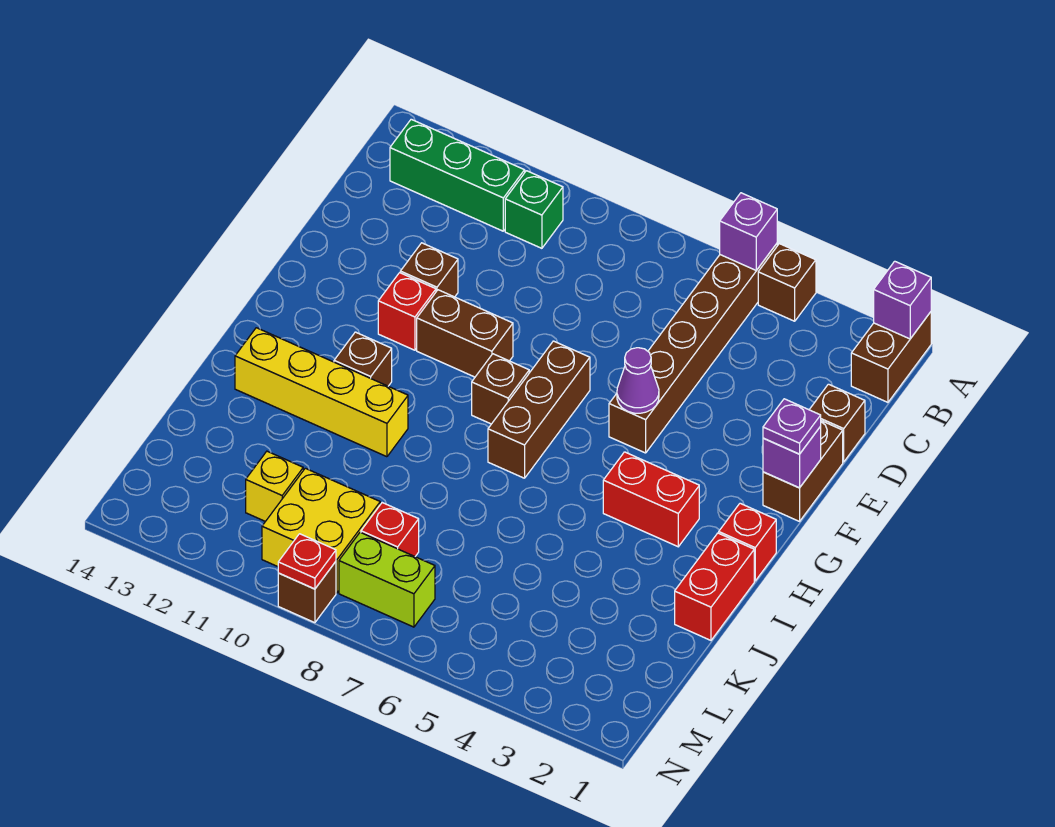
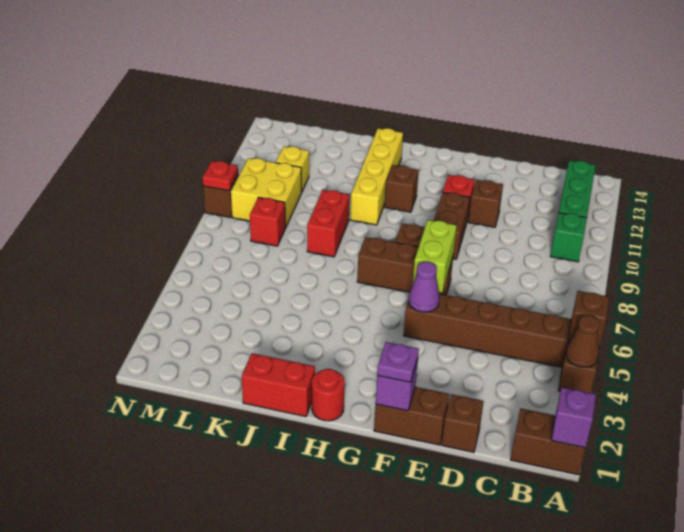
none -> brown cone A4 level 2
purple brick A5 level 2 -> brown brick A5 level 2
red brick H1 level 1 -> red round brick H1 level 1
red brick H3:H4 level 1 -> red brick J8:J9 level 1
lime brick M7:M8 level 1 -> lime brick F6:F7 level 2

